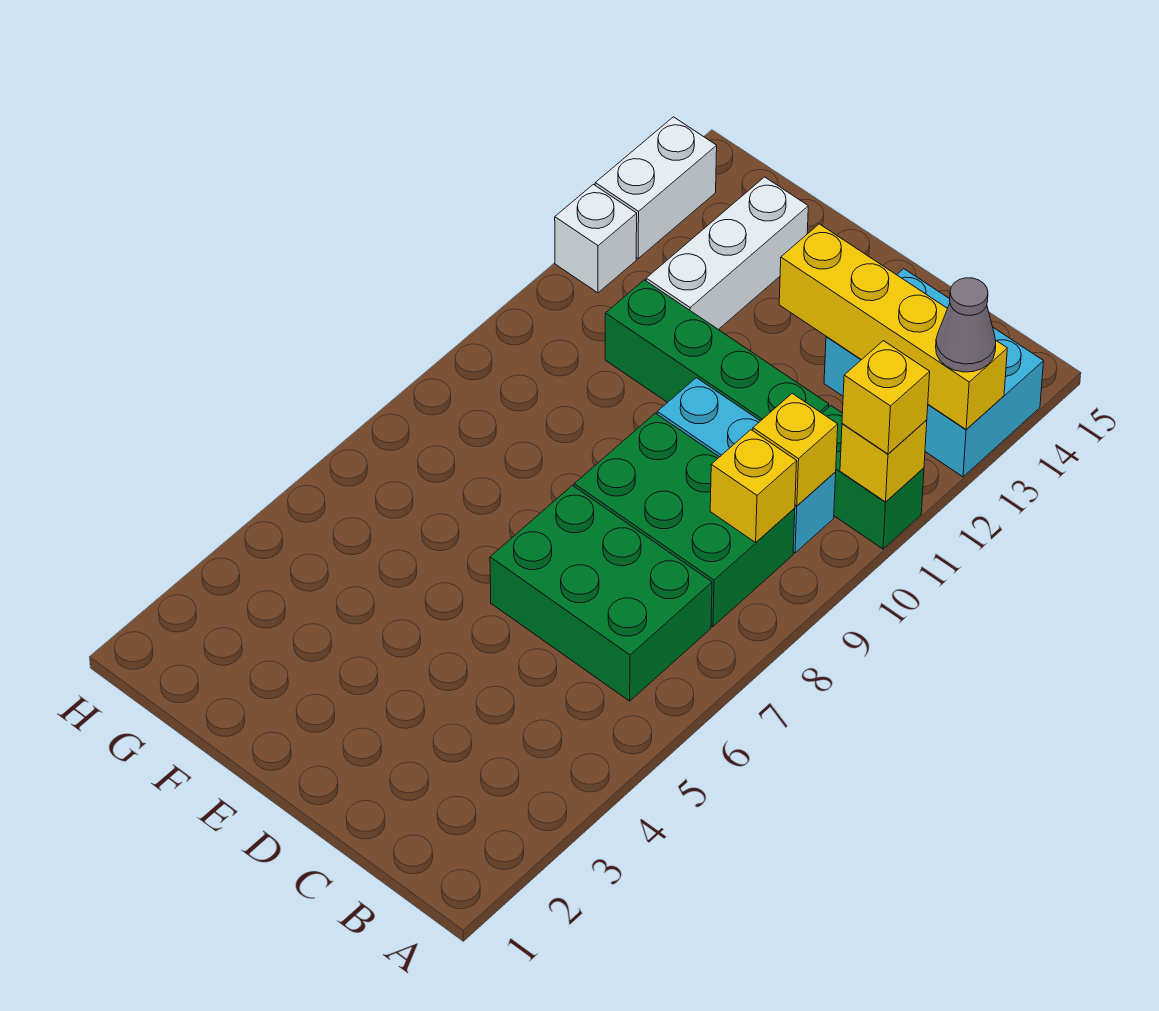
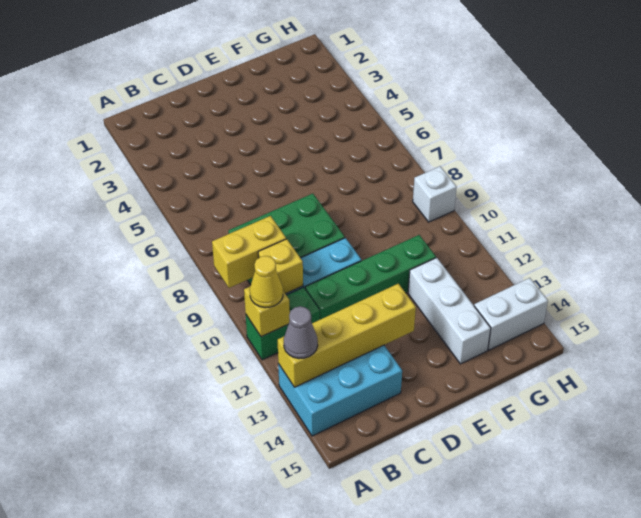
yellow brick A11 level 3 -> yellow cone A11 level 3
green brick B6:D7 level 1 -> none
yellow brick B9 level 2 -> yellow brick A9:B9 level 2
white brick H12 level 1 -> white brick H9 level 1
white brick H13:H14 level 1 -> white brick G14:H14 level 1

